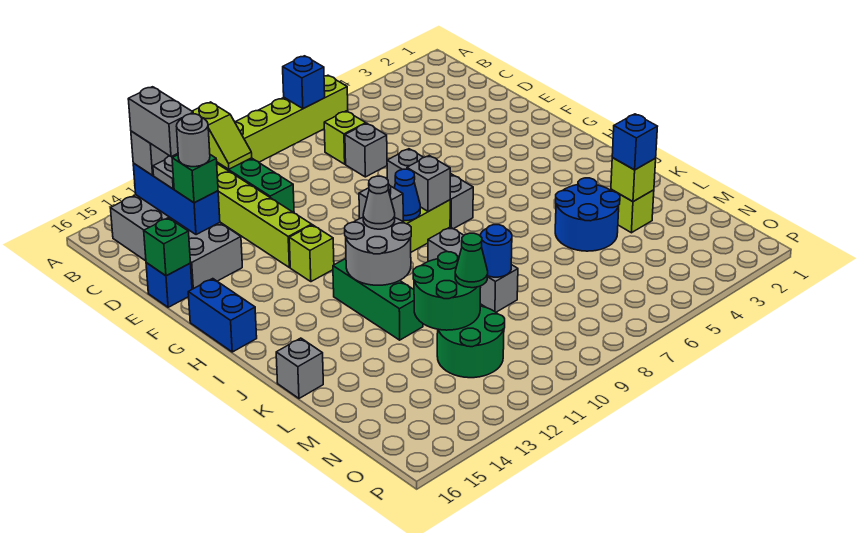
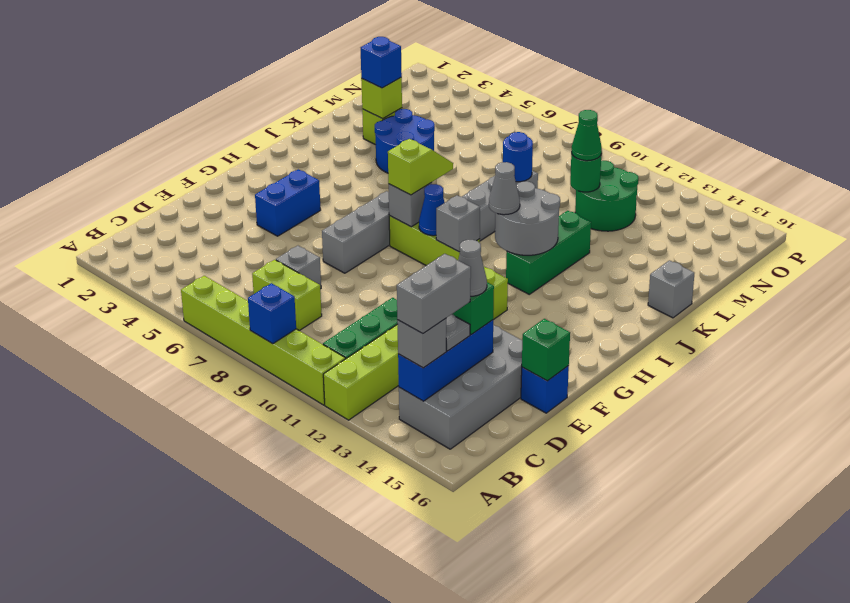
blue brick A7 level 2 -> blue brick A9 level 2
lime slope A11:B11 level 2 top A -> lime slope H8:I8 level 3 top H
lime brick C7 level 1 -> lime brick C7:C8 level 1
grey round brick D14 level 4 -> grey cone D14 level 4
blue brick G16:H16 level 1 -> blue brick F4:G4 level 1
green round brick L11:M12 level 2 -> green round brick M11 level 2

